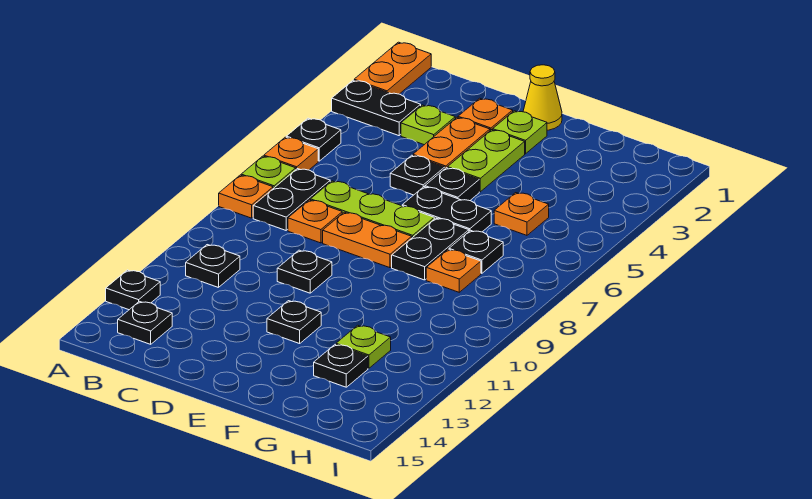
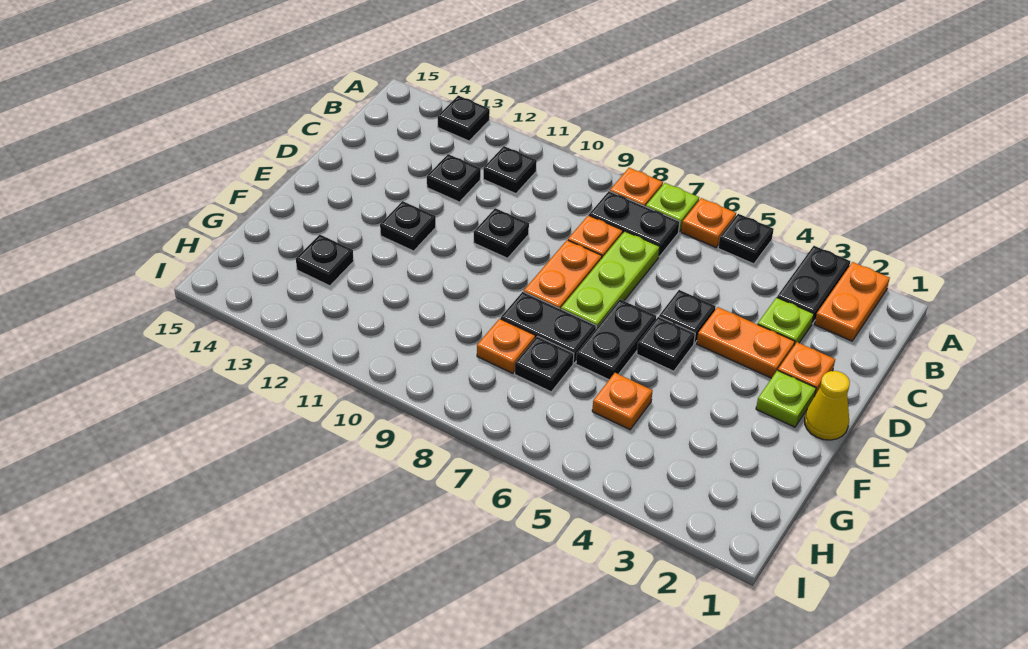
orange plate A1:A2 level 1 -> orange plate A2:B2 level 1
black plate B14 level 1 -> black plate C12 level 1
lime plate E3:E4 level 1 -> none
lime plate G12 level 1 -> none

